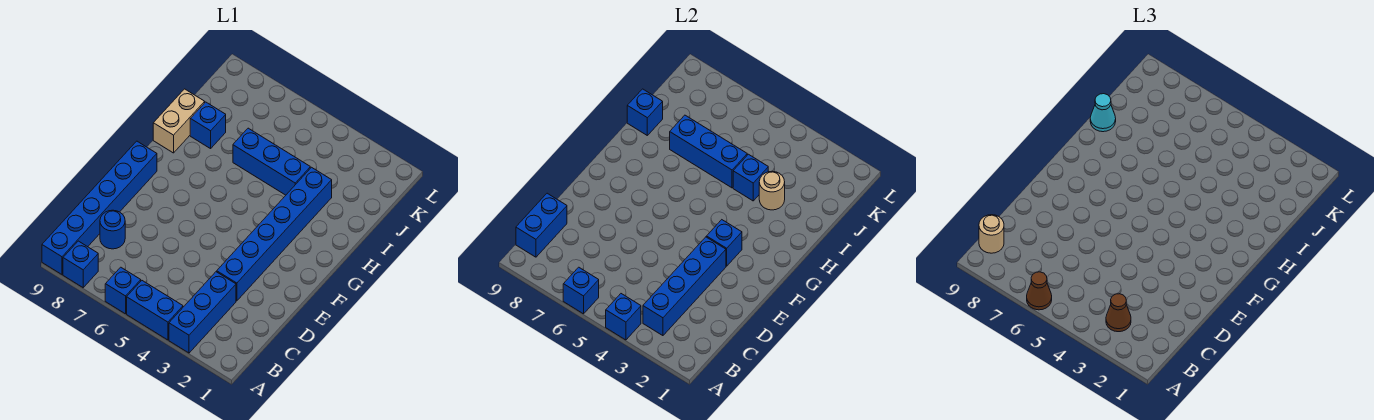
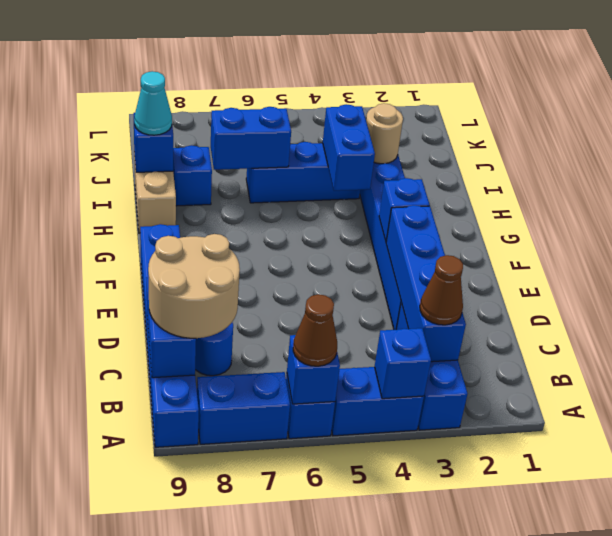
blue brick A8 level 1 -> blue brick A7:A8 level 1
tan round brick B9 level 3 -> tan round brick B8:C9 level 3
blue brick I4 level 2 -> blue brick H4:I4 level 2
blue brick I5:I7 level 2 -> blue brick I6:I7 level 2

